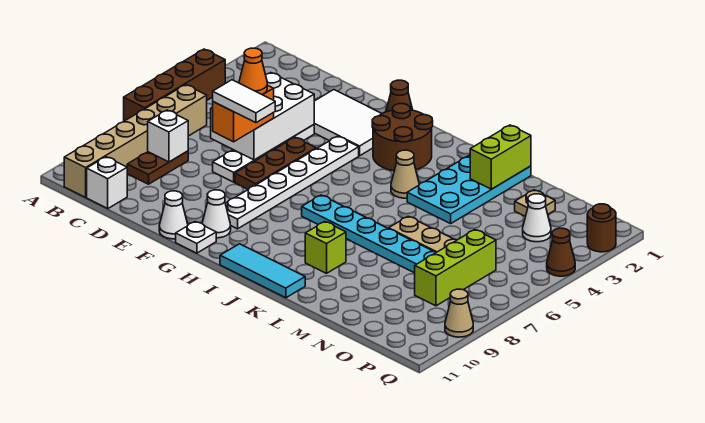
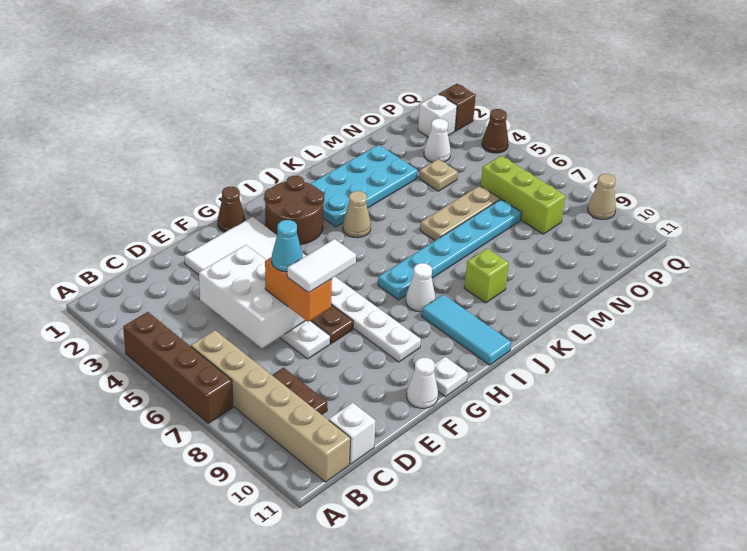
white brick C8 level 2 -> white brick P2 level 1
orange cone E6 level 4 -> cyan cone E6 level 4
white cone G10 level 1 -> white cone I8 level 1
cyan tile I11:K11 level 1 -> cyan tile I9:I11 level 1
cyan plate K1:L4 level 1 -> cyan plate J2:M3 level 1
lime brick L1:L2 level 2 -> none
tan plate N2 level 1 -> tan plate N4 level 1
brown round brick Q2 level 1 -> brown brick Q2 level 1

